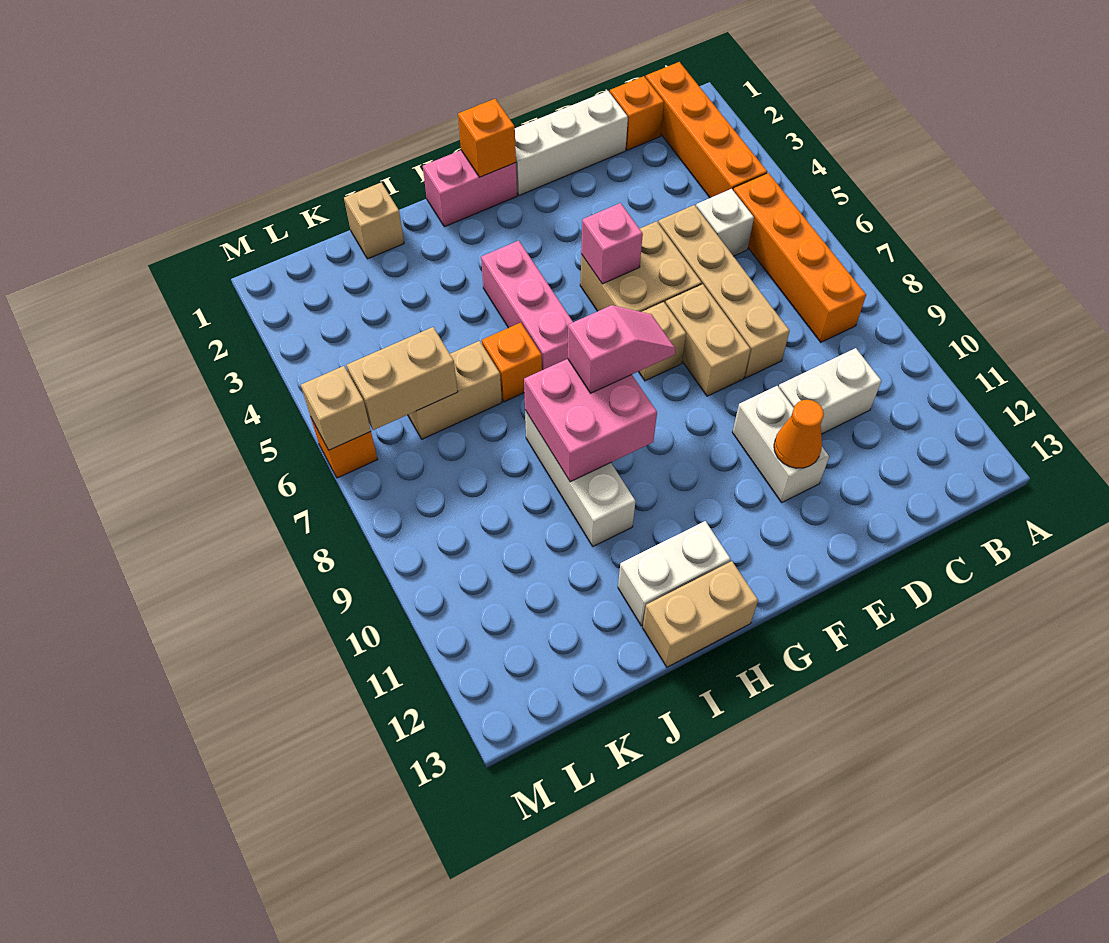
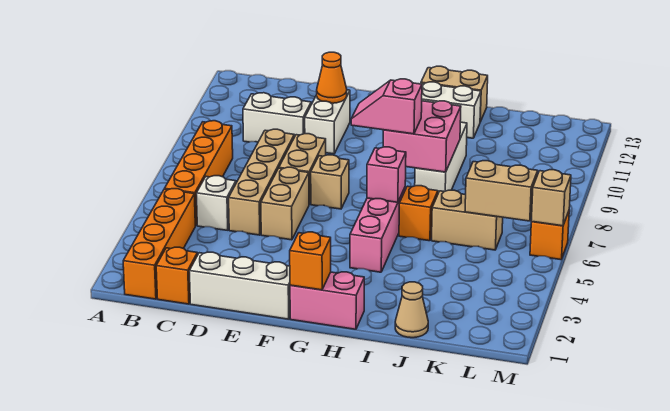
tan brick E5:F6 level 1 -> tan brick E5:E6 level 1
pink brick F5 level 2 -> pink brick H6 level 2
tan brick J1 level 1 -> tan cone J1 level 1

